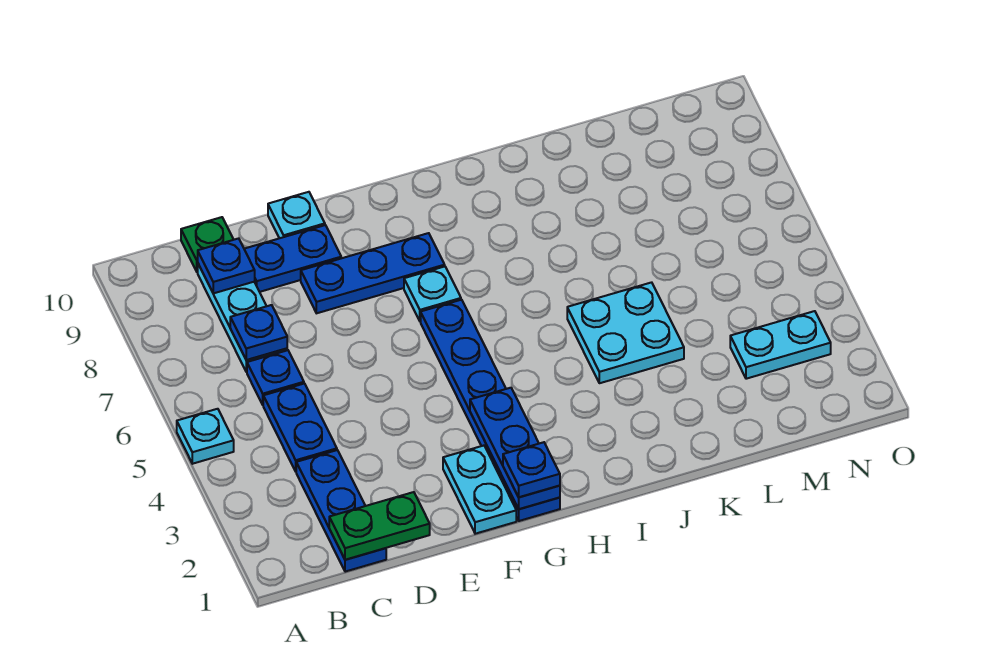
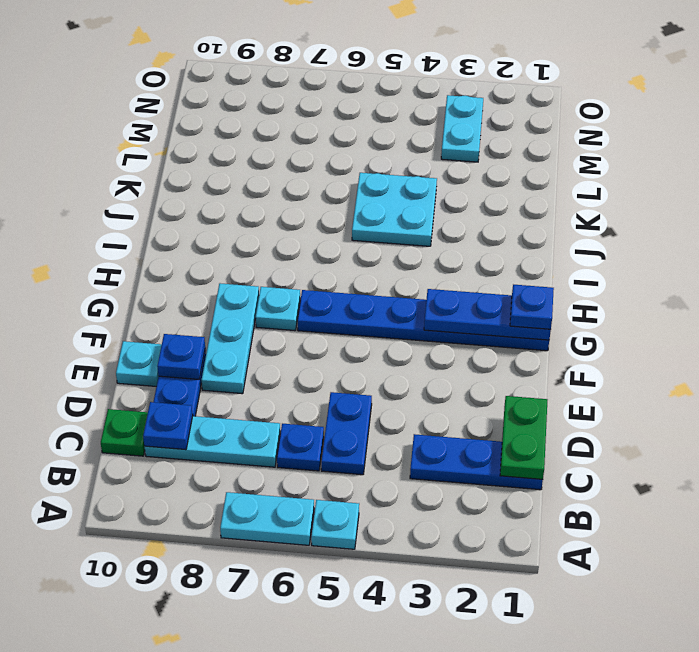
blue plate C4:C5 level 1 -> blue plate C5:D5 level 1
blue plate C7 level 2 -> blue plate E9 level 2
blue plate E8:G8 level 1 -> cyan plate E8:G8 level 1
cyan plate F1:F2 level 1 -> cyan plate A6:A7 level 1

